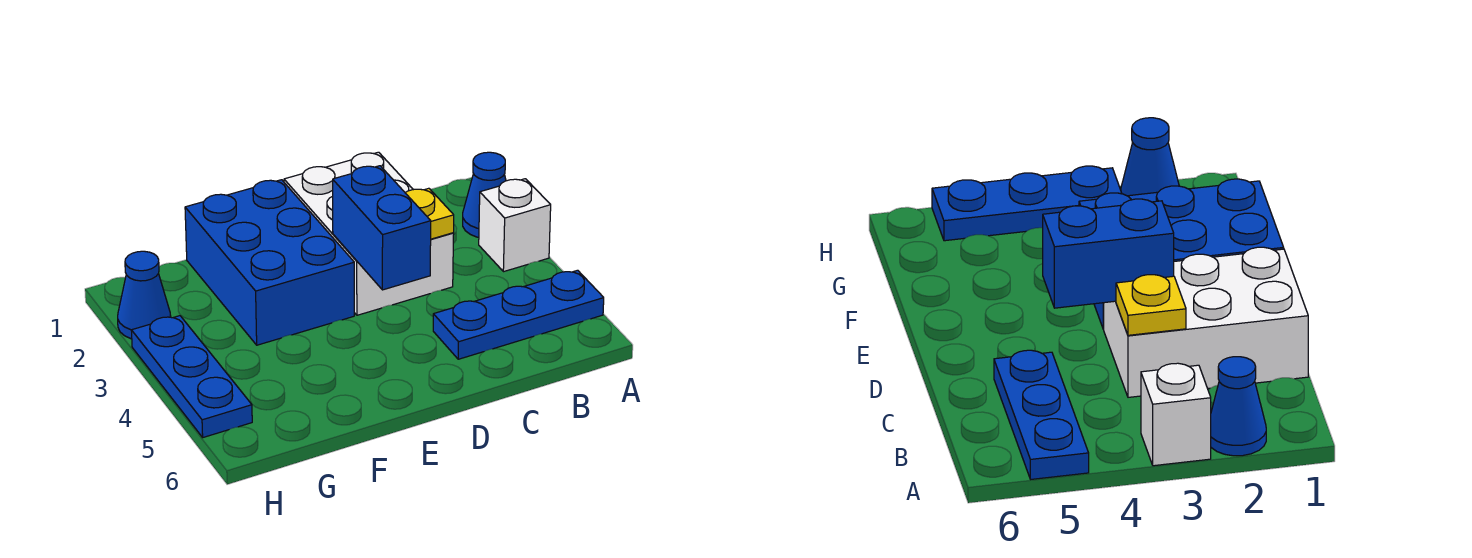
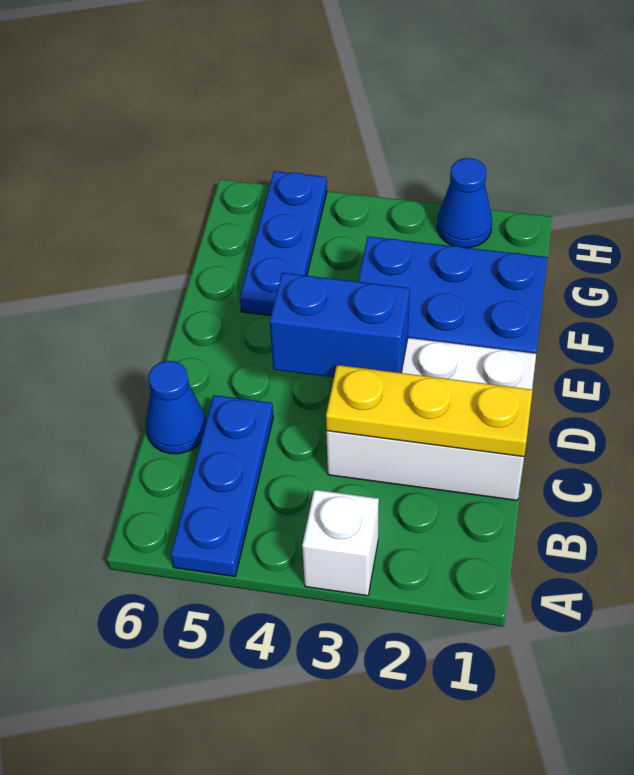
blue cone A2 level 1 -> blue cone C6 level 1
yellow plate C3 level 2 -> yellow plate C1:C3 level 2
blue plate H3:H5 level 1 -> blue plate F5:H5 level 1

